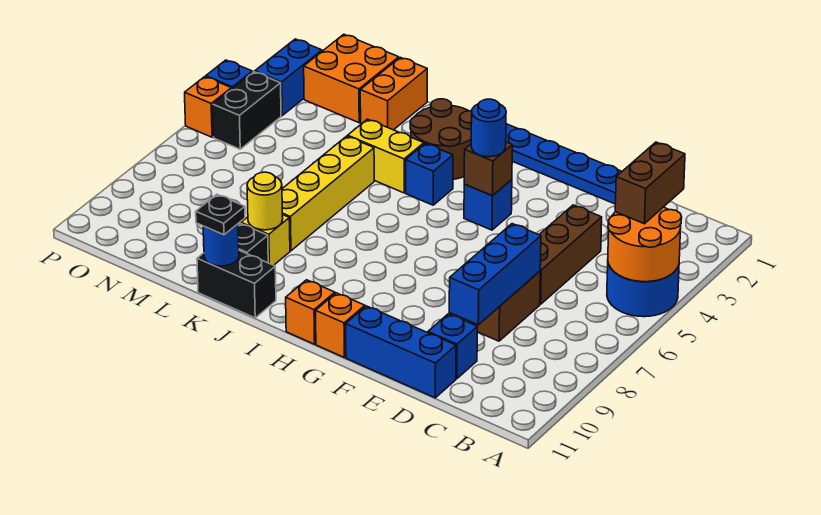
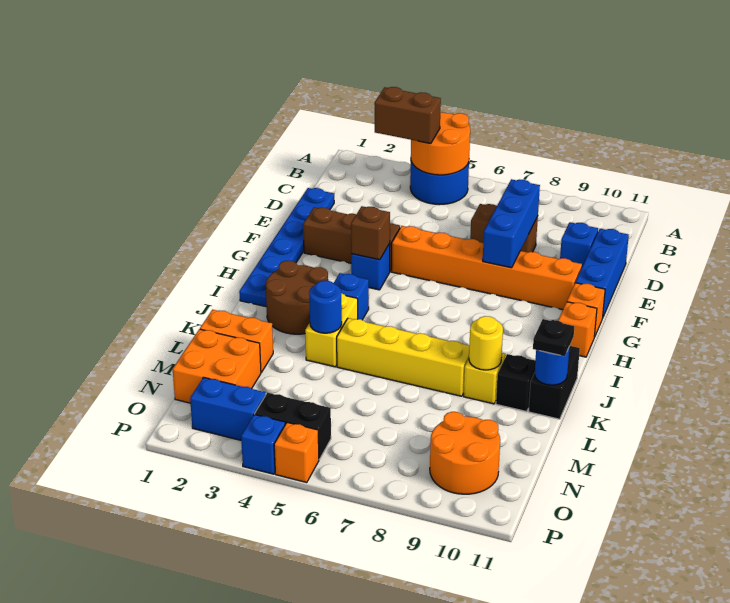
brown brick D4:D6 level 1 -> brown brick F2:F4 level 1
blue brick D7:D9 level 2 -> blue brick D8:F8 level 2
none -> orange brick F5:F10 level 1
blue round brick G4 level 3 -> blue round brick K4 level 2
none -> orange round brick N9:O10 level 1

